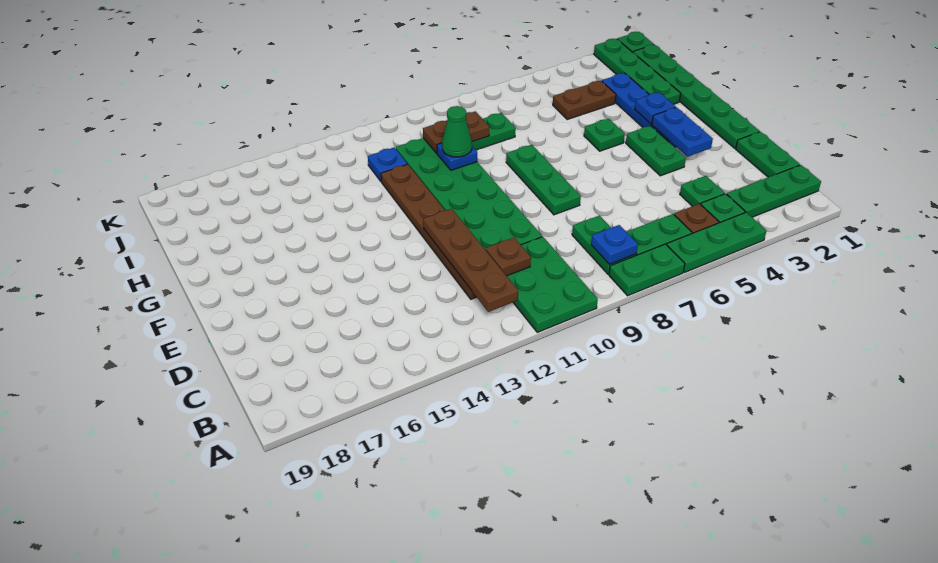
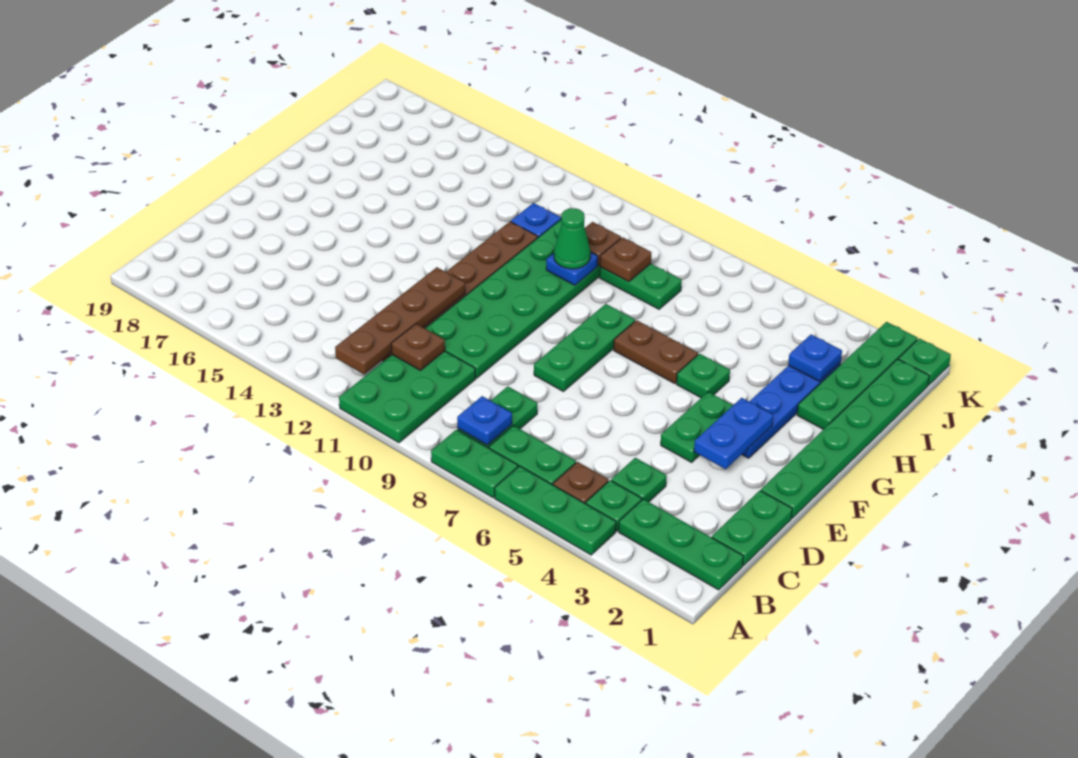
blue plate G3 level 2 -> blue plate I3 level 2
brown plate I4:I5 level 1 -> brown plate G6:G7 level 1

